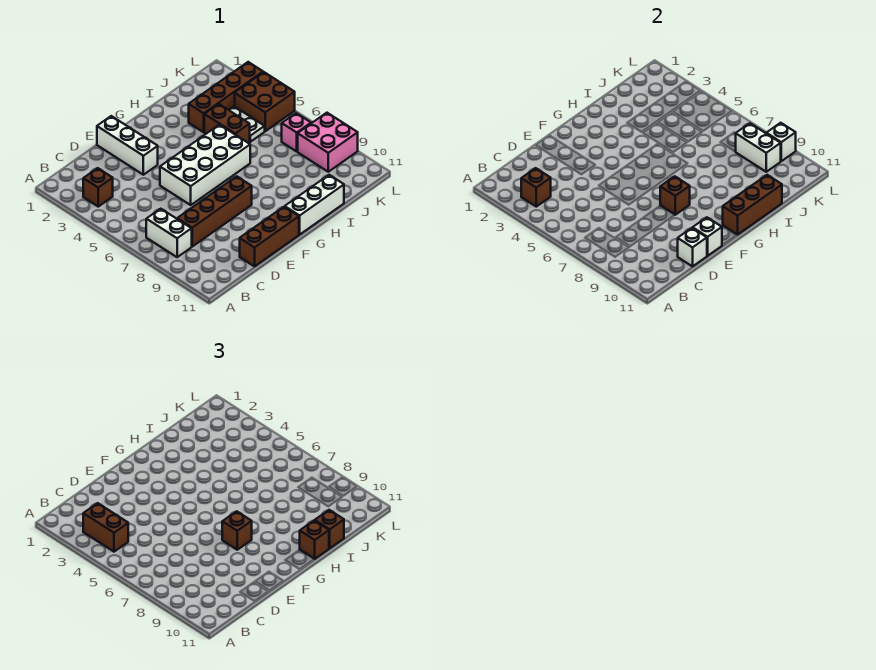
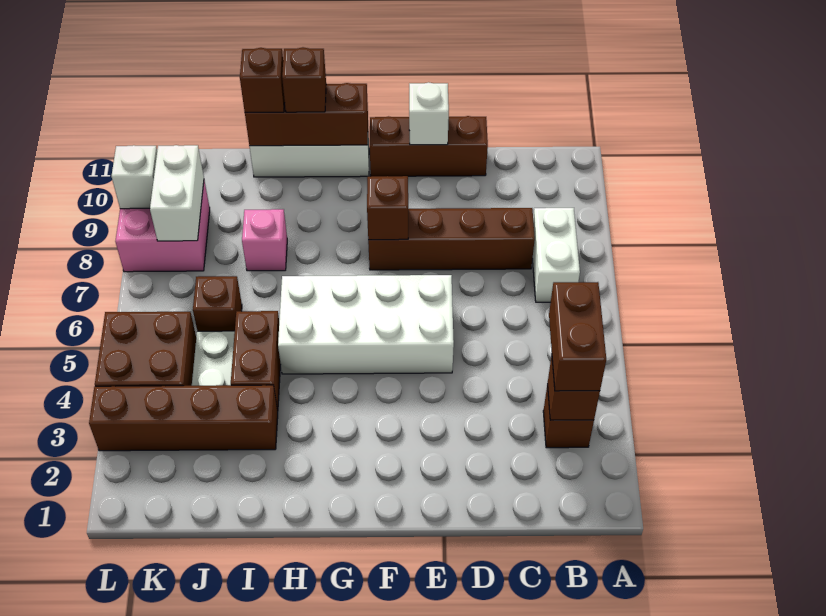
white brick D11 level 2 -> none
white brick E1:E3 level 1 -> none
brown brick F8 level 3 -> brown brick J6 level 1
pink brick K7 level 1 -> pink brick I8 level 1

